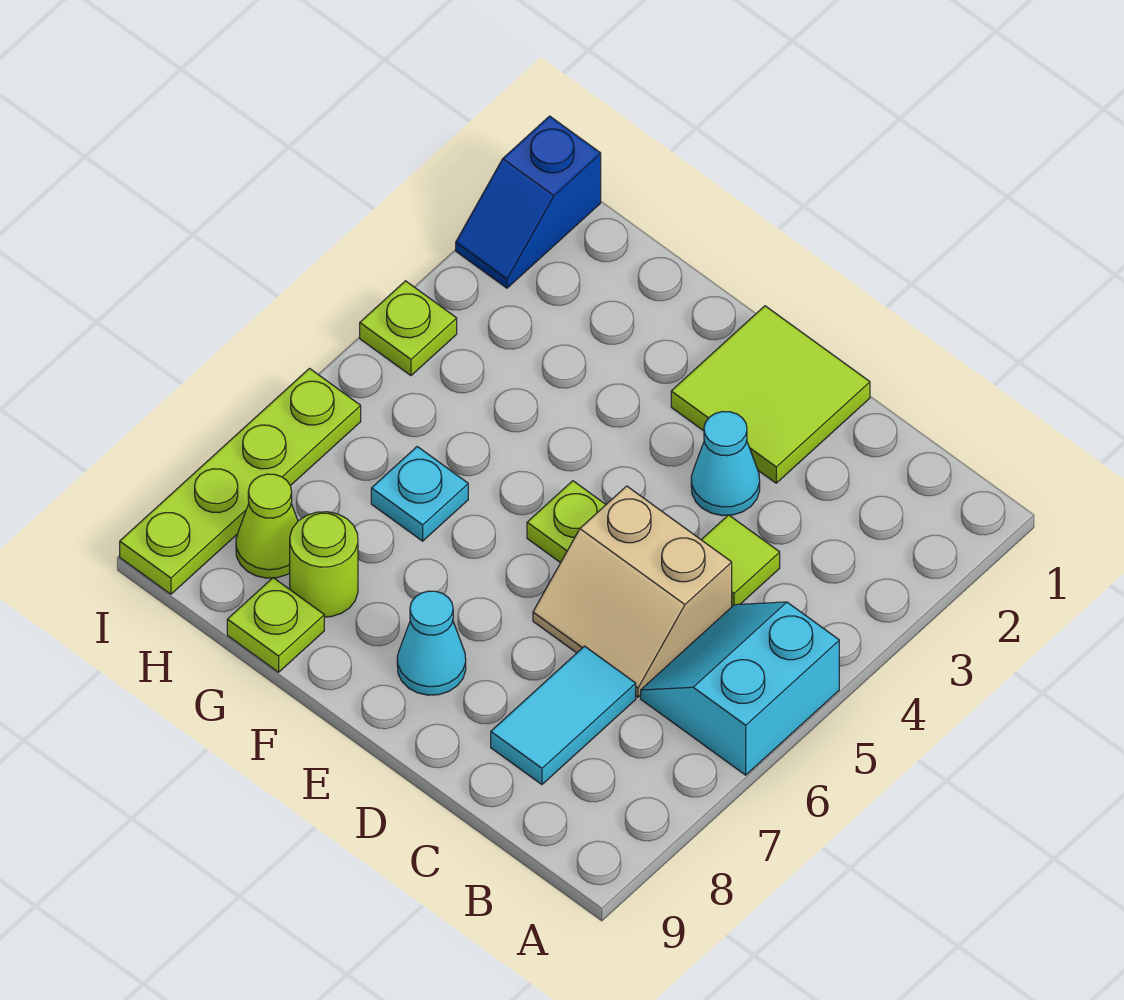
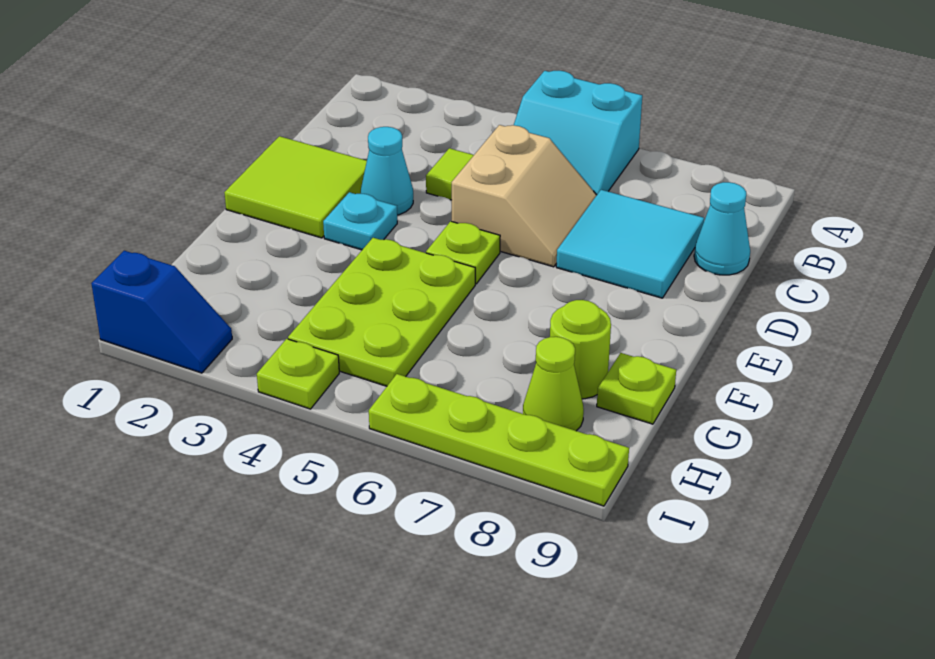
cyan tile C7:C8 level 1 -> cyan tile C7:D8 level 1
cyan cone E8 level 1 -> cyan cone C9 level 1
none -> lime plate F4:H5 level 1
cyan plate G6 level 1 -> cyan plate E3 level 1

